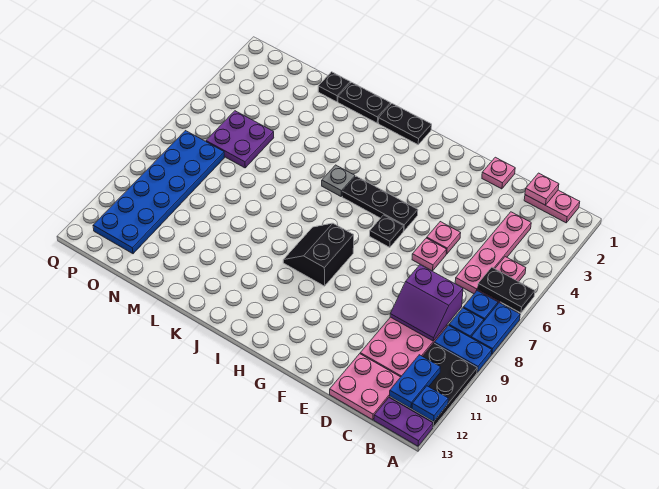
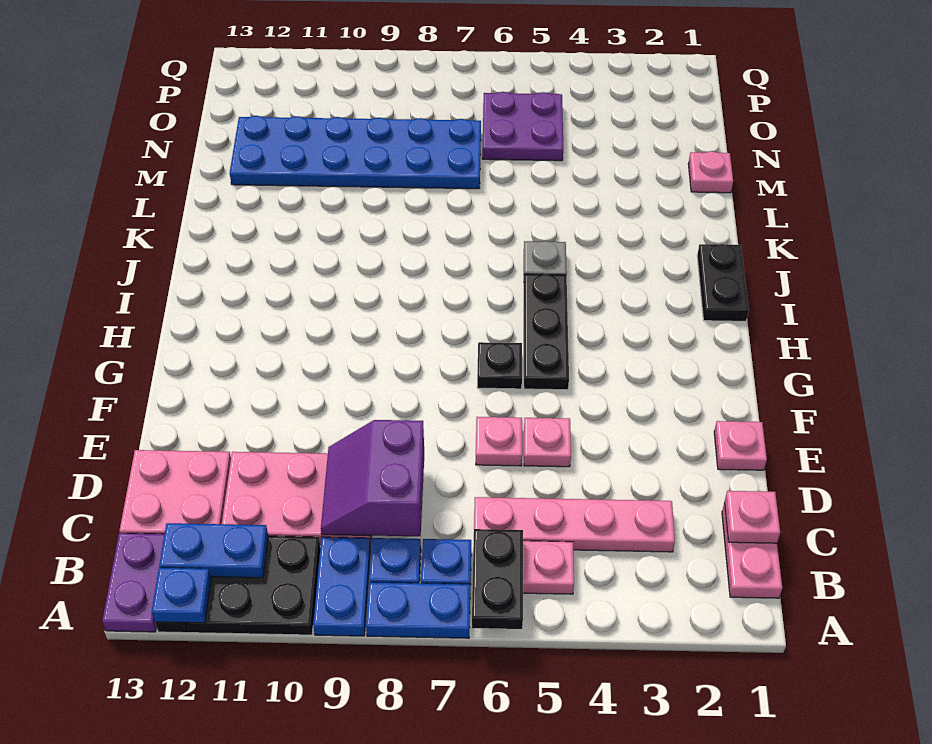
black slope H8:I9 level 1 top H -> none
black plate K1:L1 level 1 -> none
black plate M1 level 1 -> pink plate M1 level 1
blue plate O7:P12 level 1 -> blue plate M7:N12 level 1

